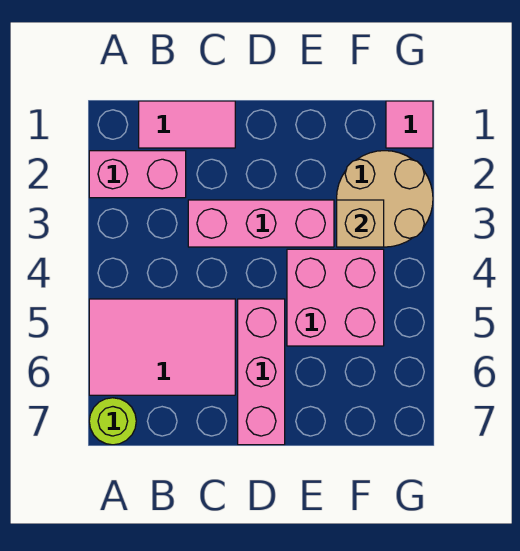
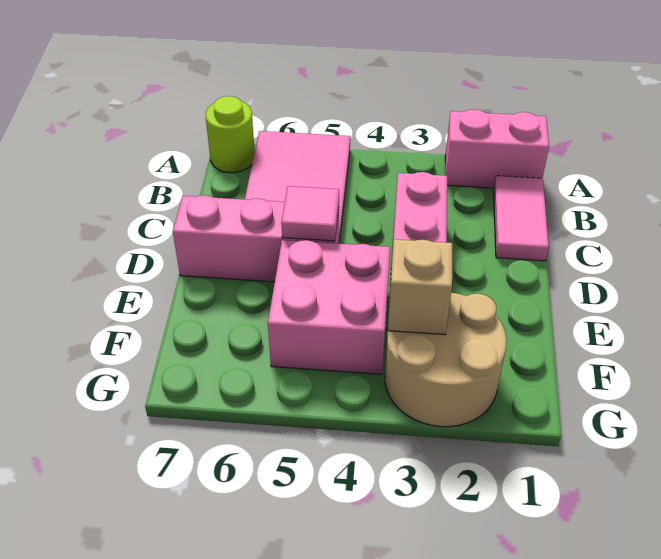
pink brick A2:B2 level 1 -> pink brick A1:A2 level 1
pink tile G1 level 1 -> pink tile D5 level 2

